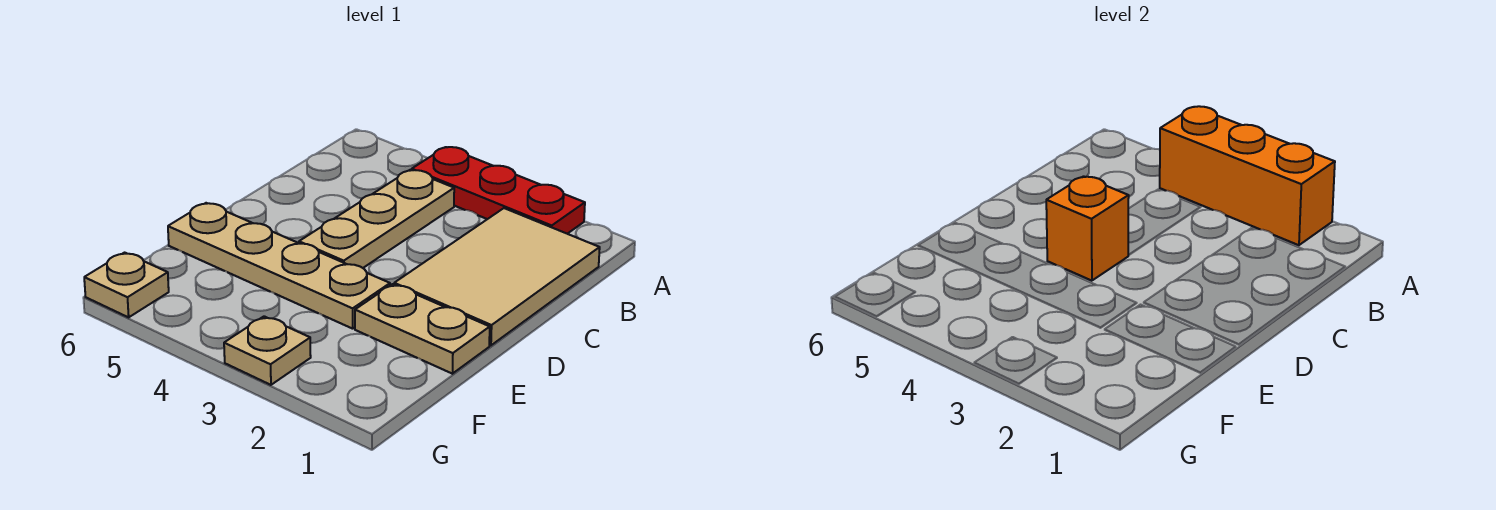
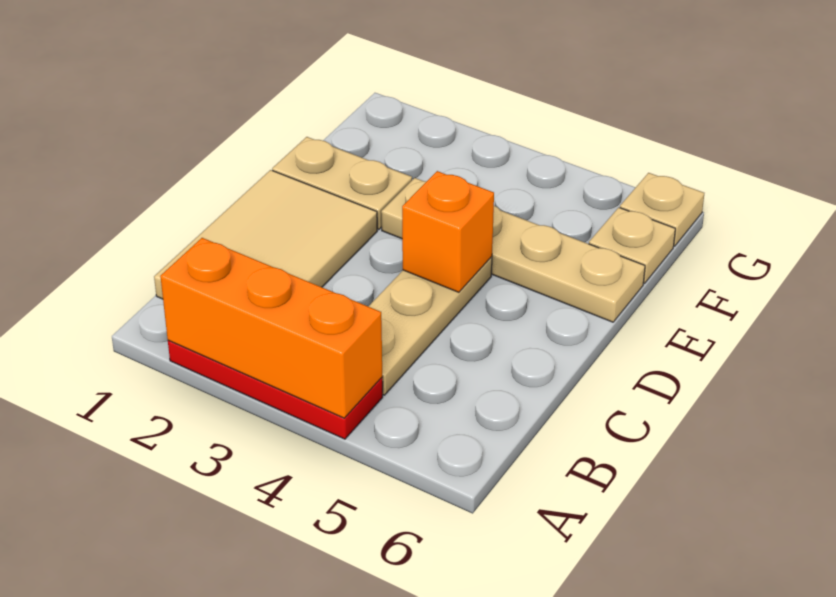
tan plate G3 level 1 -> tan plate F6 level 1

